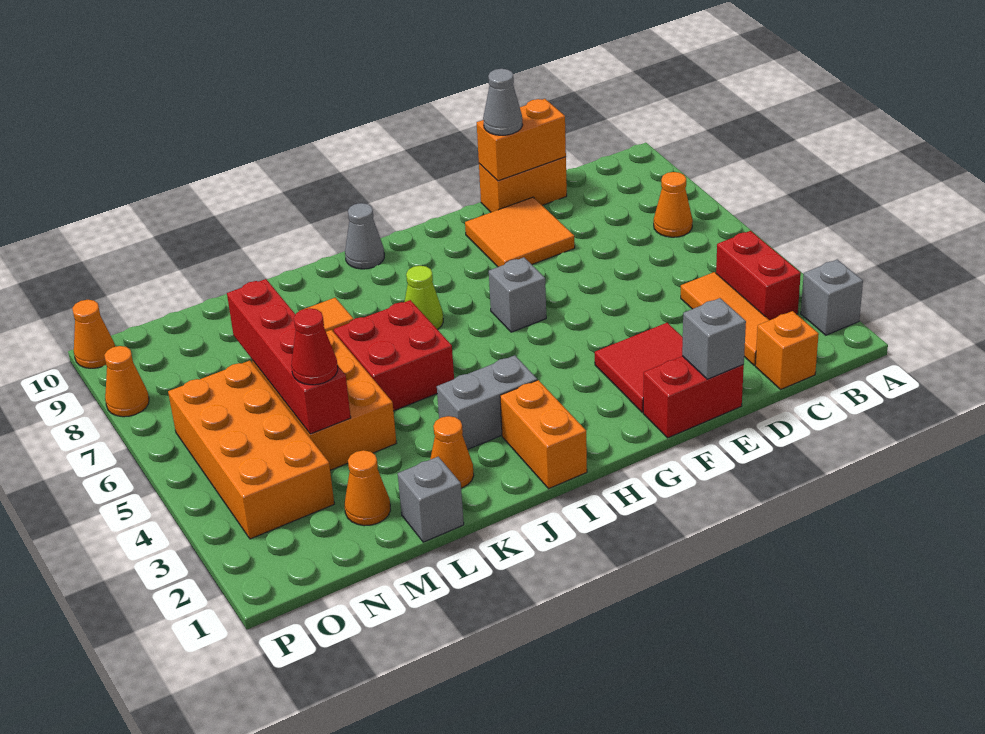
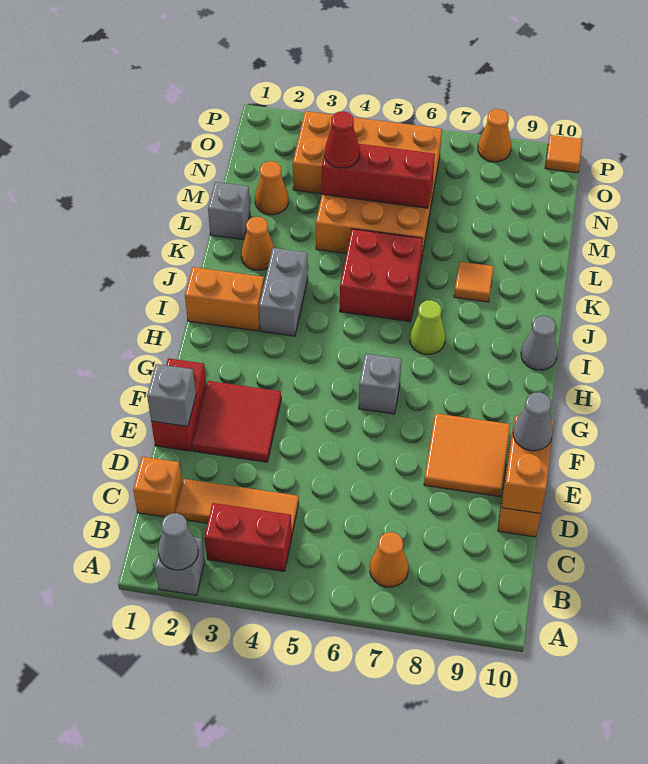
none -> grey cone A2 level 2
red brick M4:M7 level 2 -> red brick M4:M6 level 2
orange cone P10 level 1 -> orange tile P10 level 1

